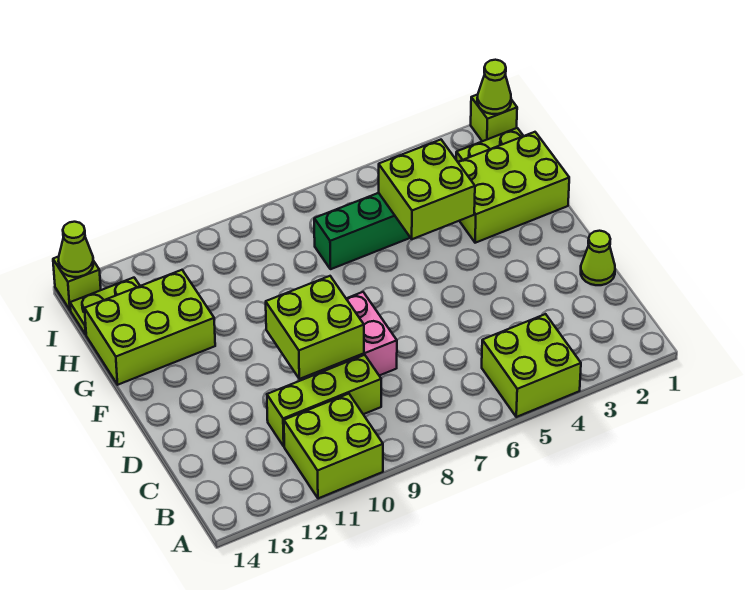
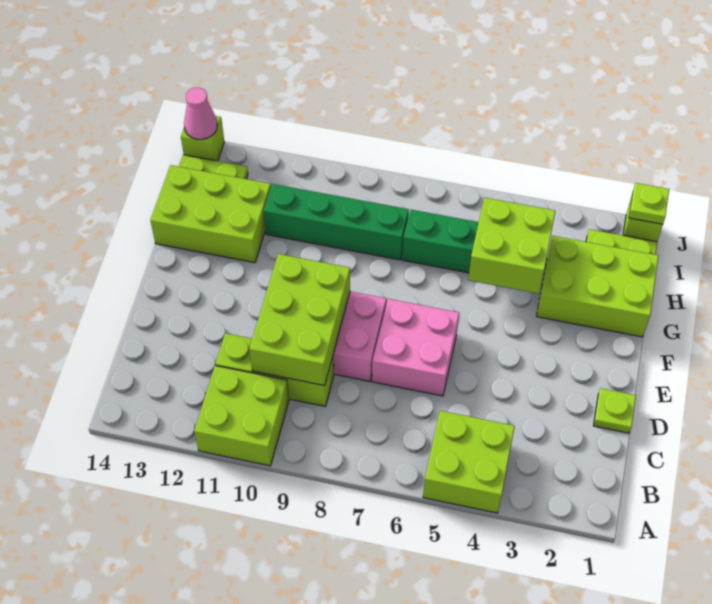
lime cone D1 level 1 -> lime plate D1 level 1
none -> pink brick D6:E7 level 1
lime brick D9:E10 level 2 -> lime brick C9:E10 level 2
none -> green brick H8:H11 level 1
lime cone J1 level 2 -> lime plate J1 level 2
lime cone J14 level 2 -> pink cone J14 level 2

